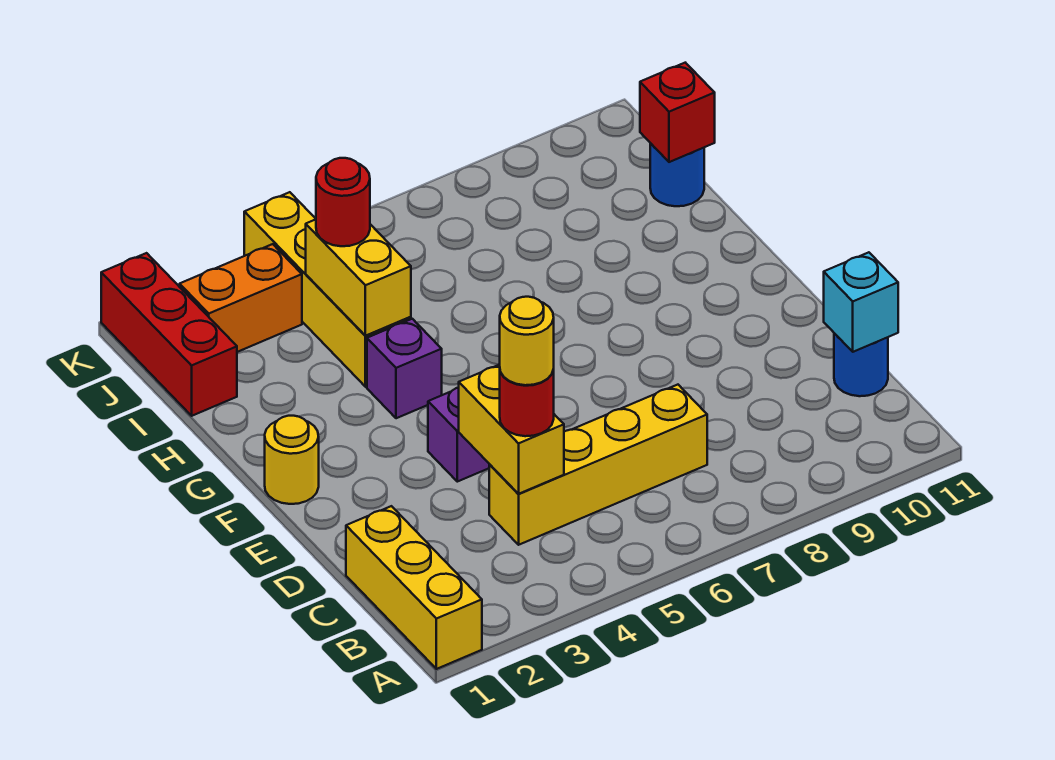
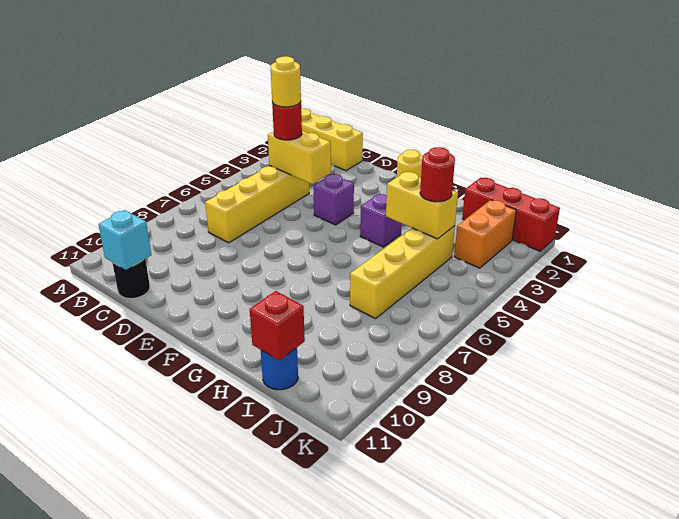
blue round brick C11 level 1 -> black round brick C11 level 1
yellow brick H4:K4 level 1 -> yellow brick I4:I7 level 1

